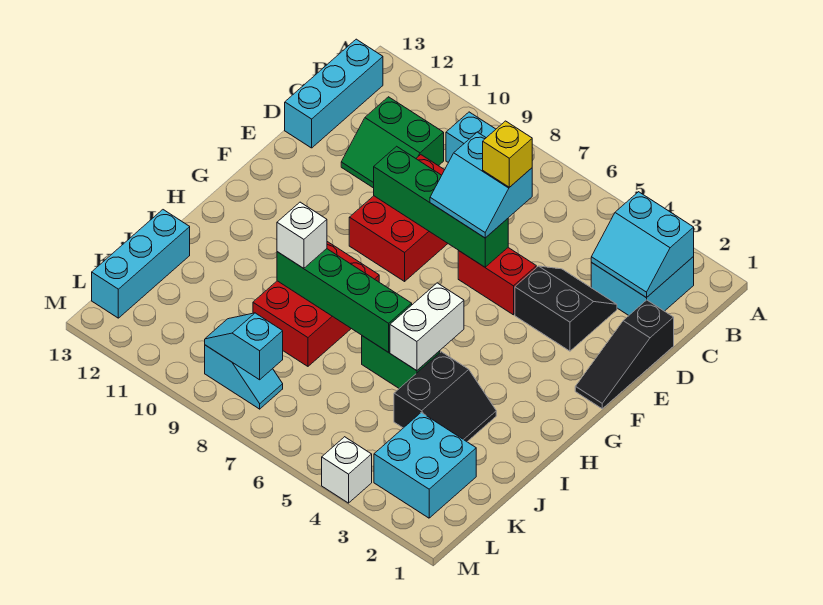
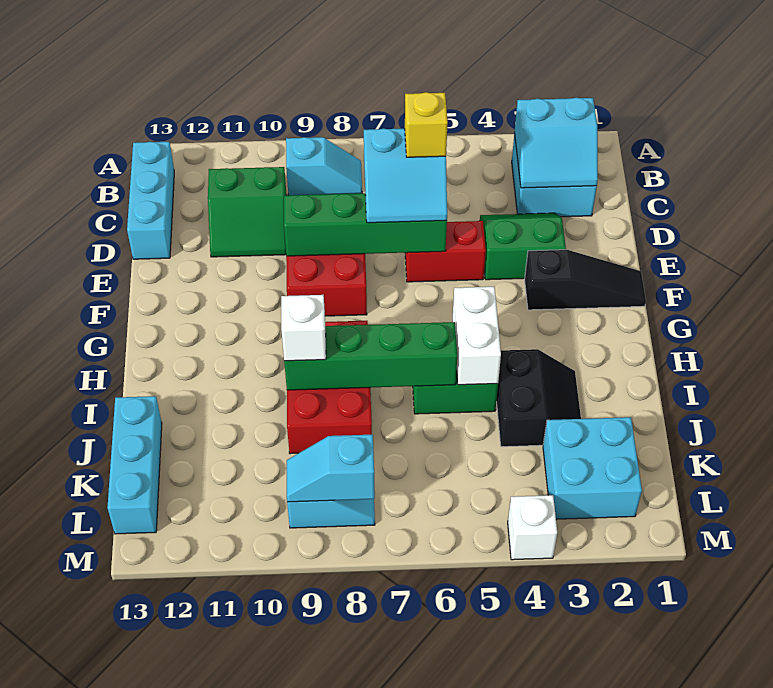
black slope D1:F1 level 1 top D -> black slope F1:F3 level 1 top 3
black slope D3:E4 level 1 top E -> green slope D3:E4 level 1 top E

